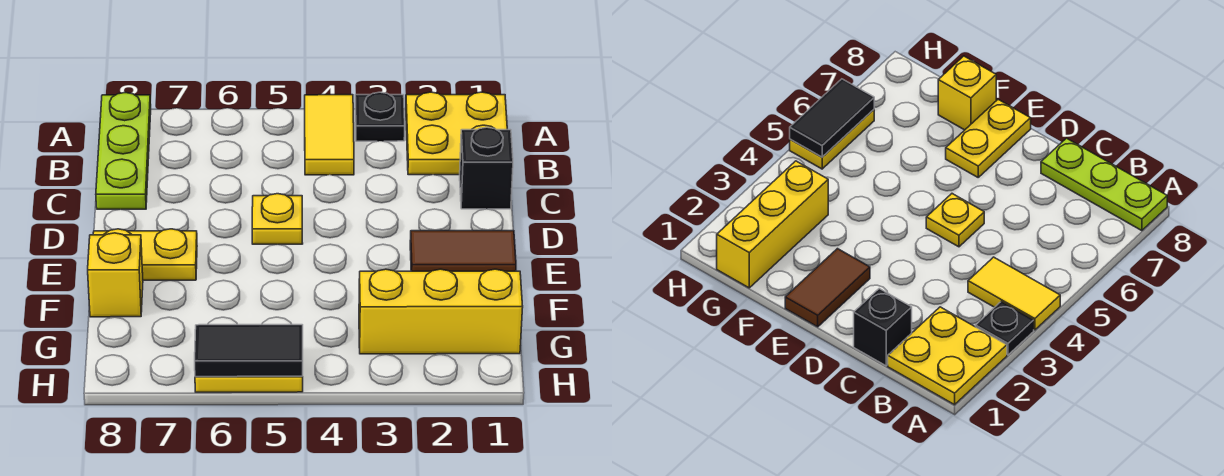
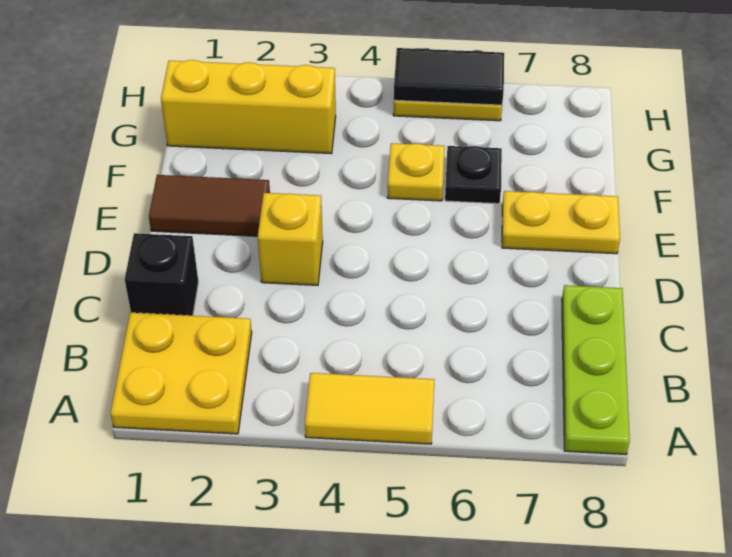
black plate A3 level 1 -> black plate F6 level 1
yellow tile A4:B4 level 1 -> yellow tile A4:A5 level 1
yellow plate D5 level 1 -> yellow plate F5 level 1
yellow brick F8 level 1 -> yellow brick D3 level 1

